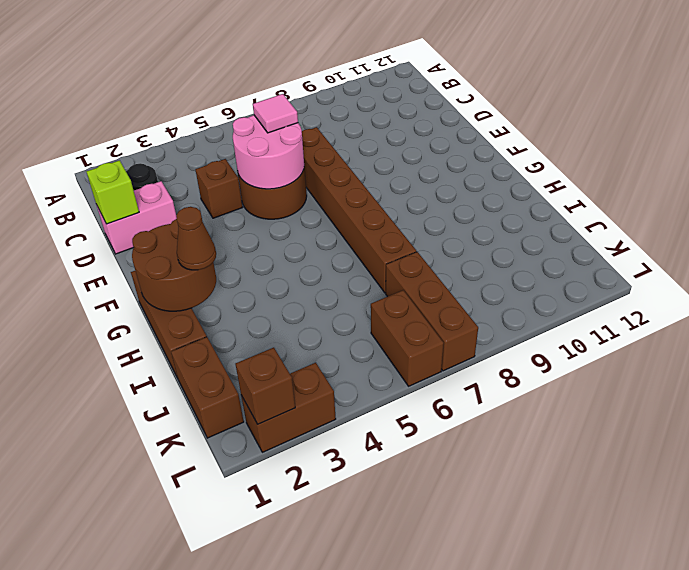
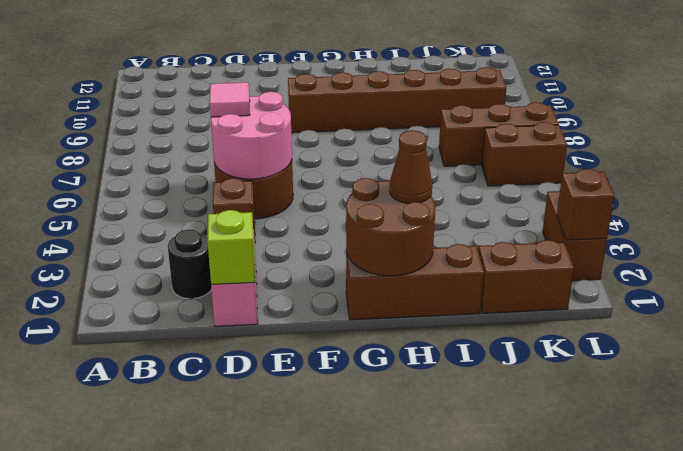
brown brick D7:I7 level 1 -> brown brick F9:K9 level 1

